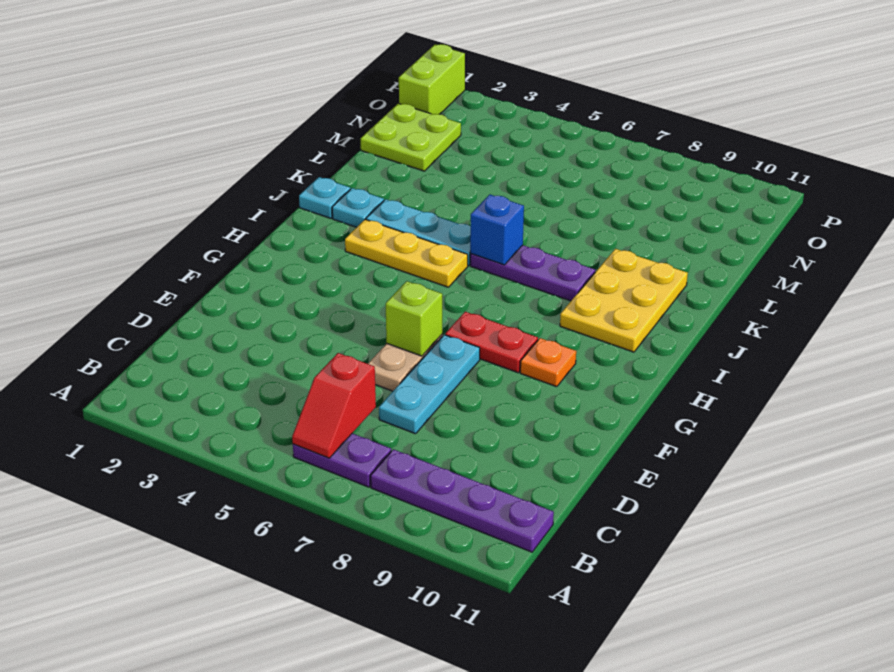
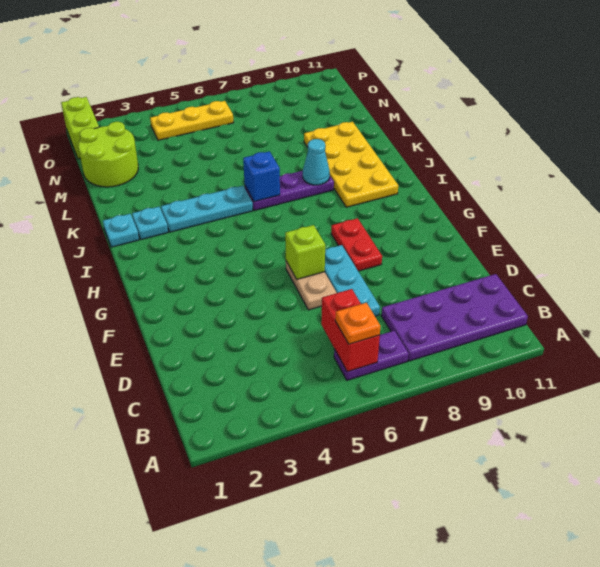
red slope B6:C6 level 2 top C -> red brick B6:C6 level 2
purple plate B8:B11 level 1 -> purple plate B8:C11 level 1
red plate G7:G8 level 1 -> red plate F8:G8 level 1
orange plate G9 level 1 -> orange plate B6 level 3
yellow plate I3:I5 level 1 -> yellow plate O4:O6 level 1
yellow plate I9:K10 level 1 -> yellow plate I9:L10 level 1
none -> cyan cone J8 level 2
lime plate M1:N2 level 1 -> lime round brick M1:N2 level 1

